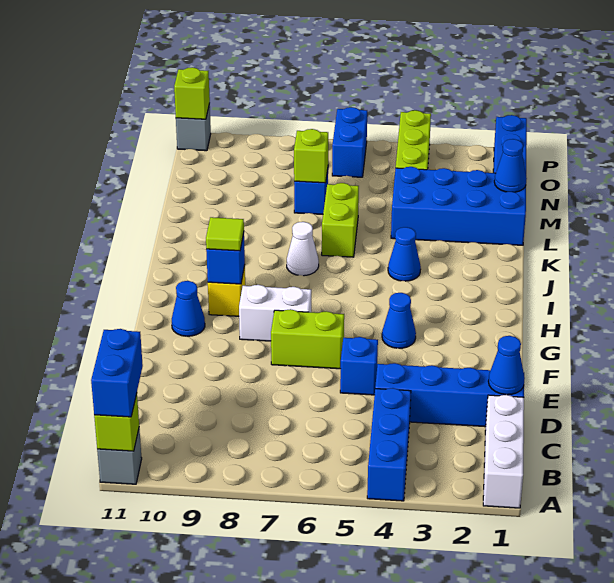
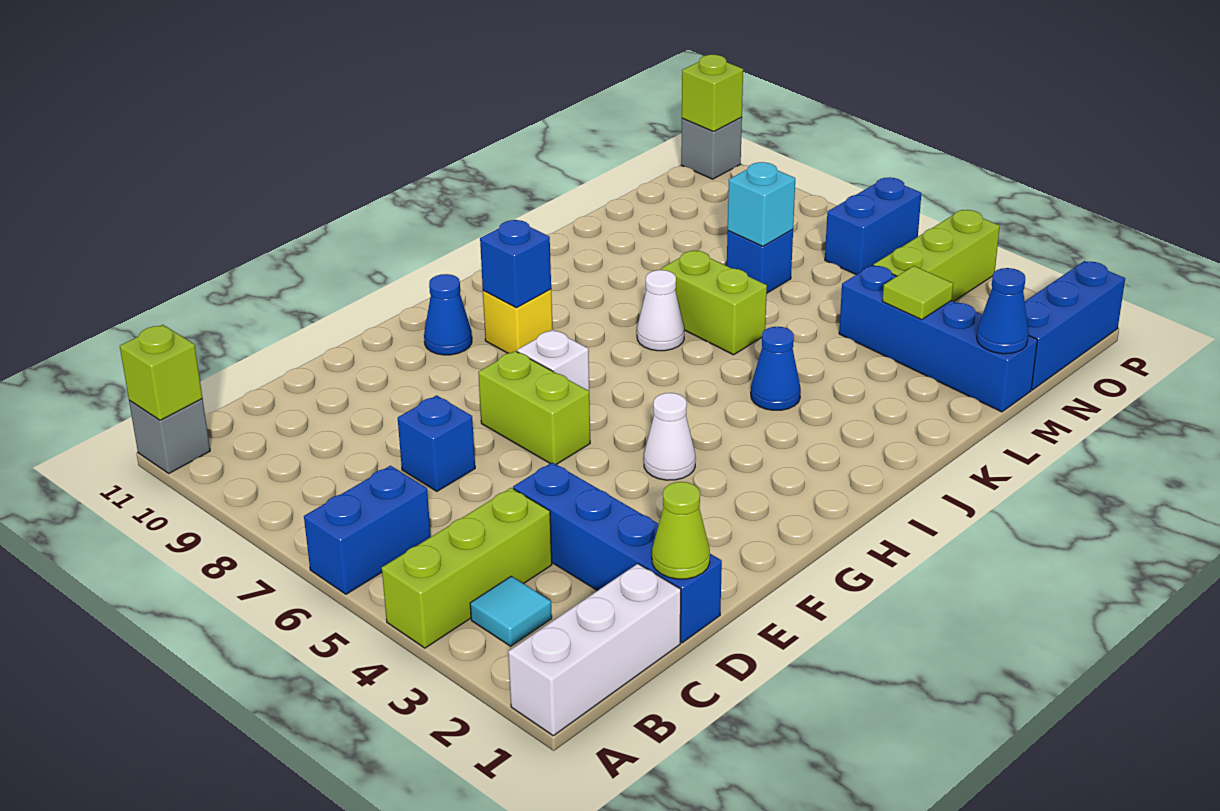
blue brick A4:C4 level 1 -> lime brick A4:C4 level 1
blue brick A11:B11 level 3 -> blue brick A6:B6 level 1
none -> cyan tile B3 level 1
blue cone D1 level 2 -> lime cone D1 level 2
blue brick E5 level 1 -> blue brick D7 level 1
blue cone G4 level 1 -> white cone G4 level 1
white brick G7:G8 level 1 -> white brick G7 level 1
lime tile H9 level 3 -> lime tile M3 level 2
lime brick K6:L6 level 1 -> lime brick K6:K7 level 1
blue brick L1:M4 level 1 -> blue brick M1:M4 level 1
lime brick M7 level 2 -> cyan brick M7 level 2

